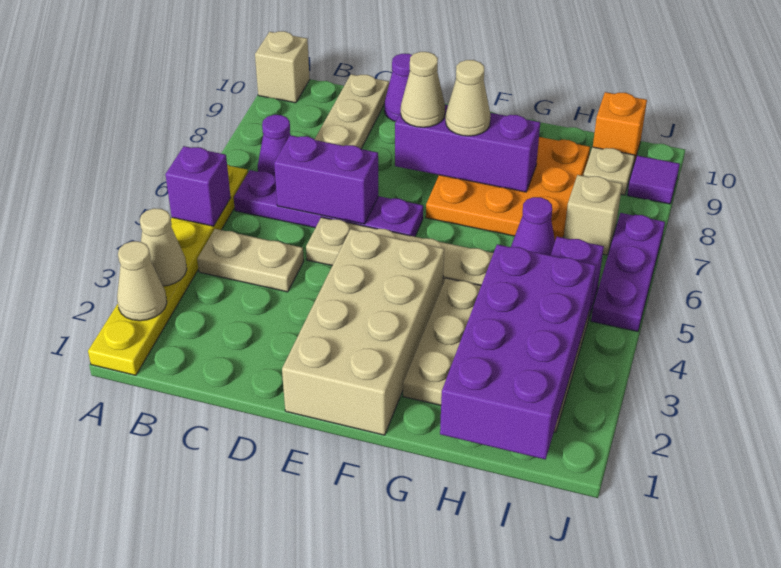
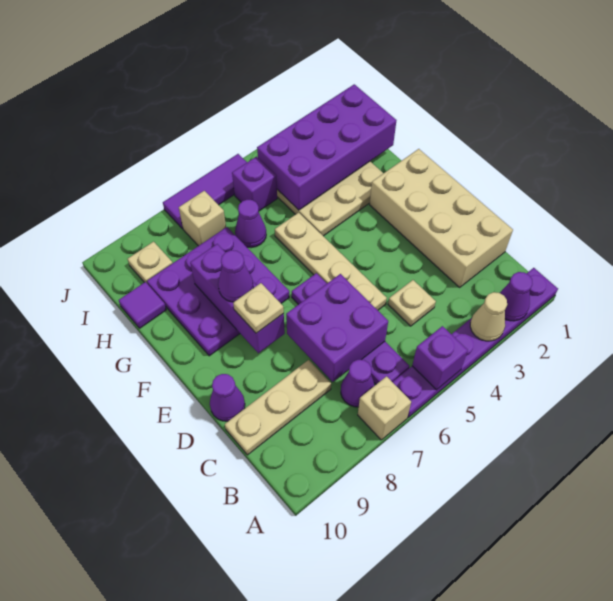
yellow plate A1:A6 level 1 -> purple plate A1:A6 level 1
tan cone A2 level 2 -> purple cone A2 level 2
tan brick A10 level 1 -> tan brick A7 level 1
tan plate B4:C4 level 1 -> tan plate C4 level 1
purple brick C6:D6 level 2 -> purple brick C6:D7 level 2
tan brick E1:F4 level 1 -> tan brick C1:F2 level 1
tan cone E8 level 3 -> tan plate E8 level 3
orange plate F7:H9 level 1 -> purple plate F7:H9 level 1
tan cone F8 level 3 -> purple cone F8 level 3
orange brick I10 level 1 -> none
purple plate J5:J7 level 1 -> purple tile J5:J7 level 1
purple tile J9 level 1 -> purple tile H10 level 1

